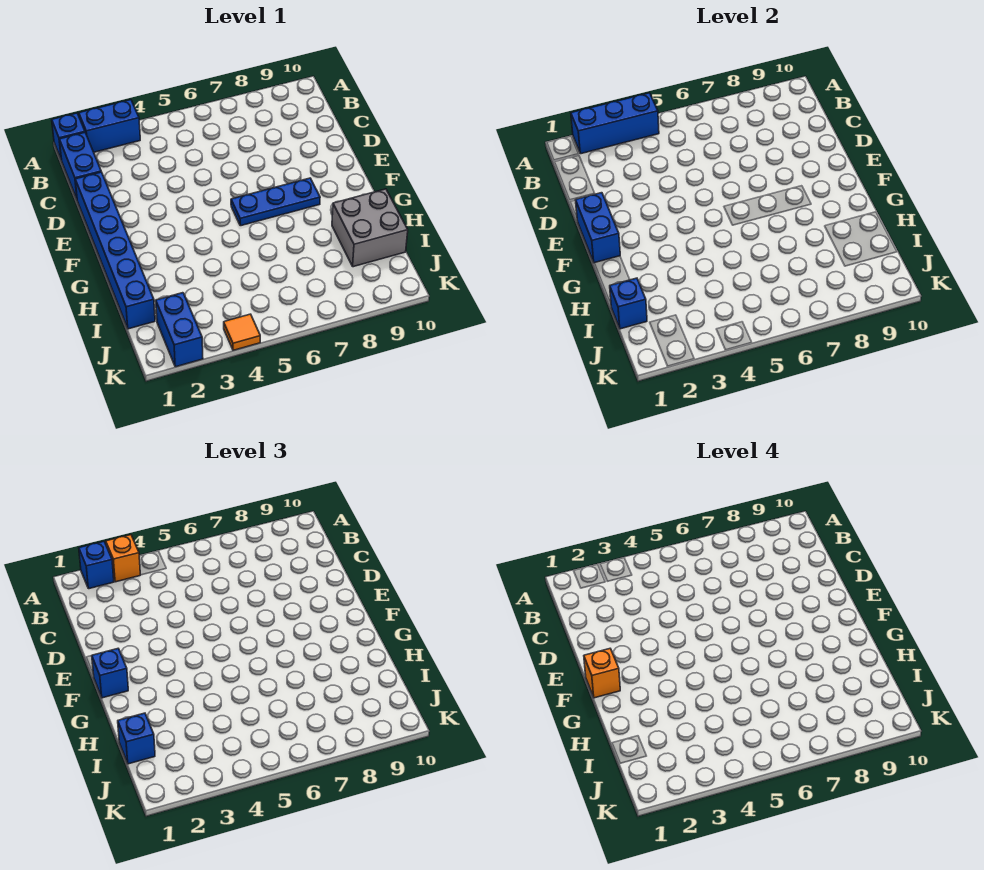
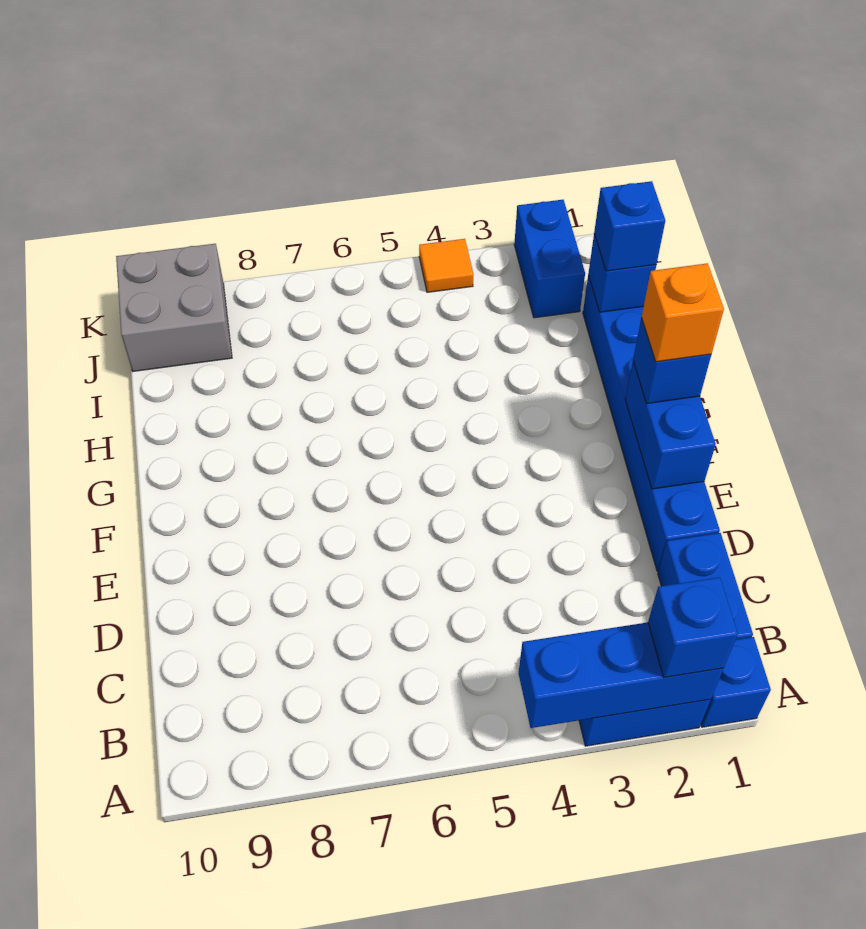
orange brick A3 level 3 -> none
blue plate F6:F8 level 1 -> none
grey brick H9:I10 level 1 -> grey brick J9:K10 level 1

